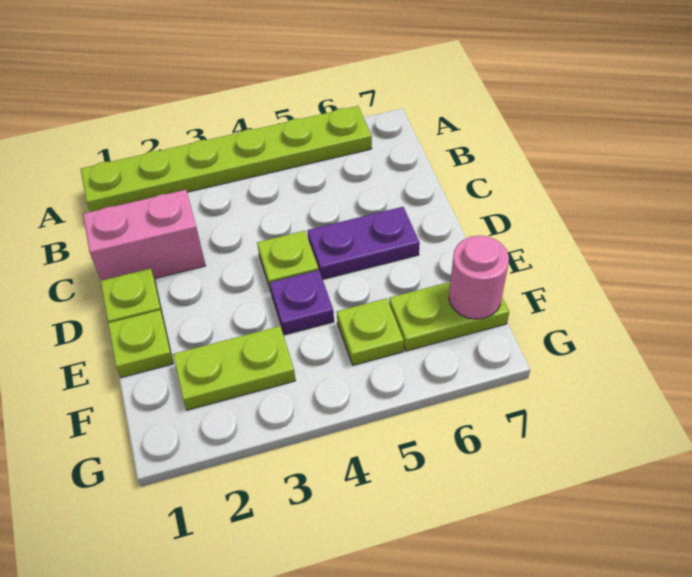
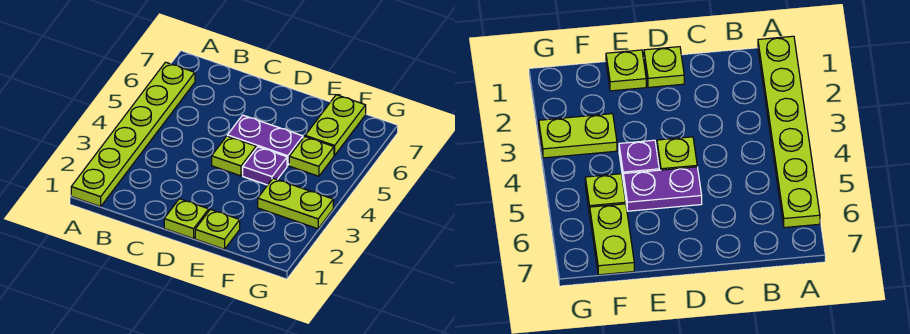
pink brick C1:C2 level 1 -> none
purple plate D5:D6 level 1 -> purple plate D5:E5 level 1
lime plate F2:F3 level 1 -> lime plate F3:G3 level 1
pink round brick F7 level 2 -> none

